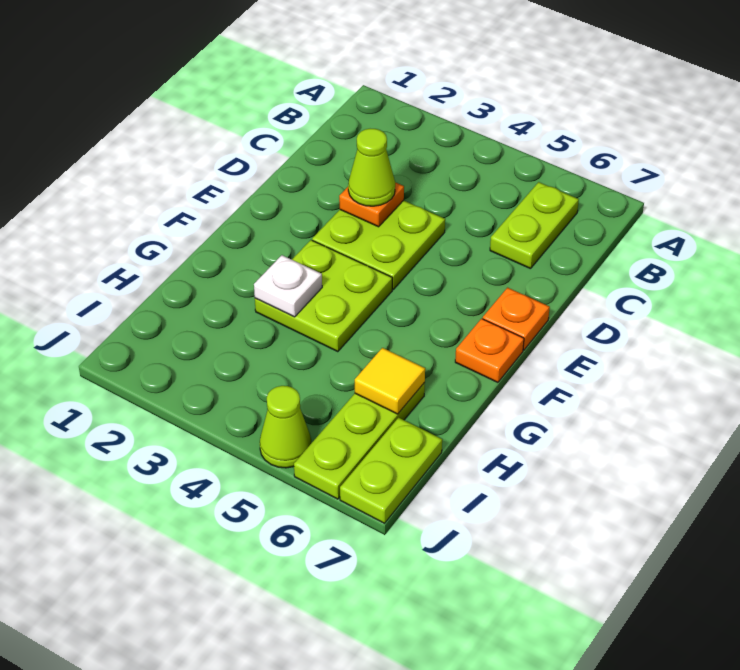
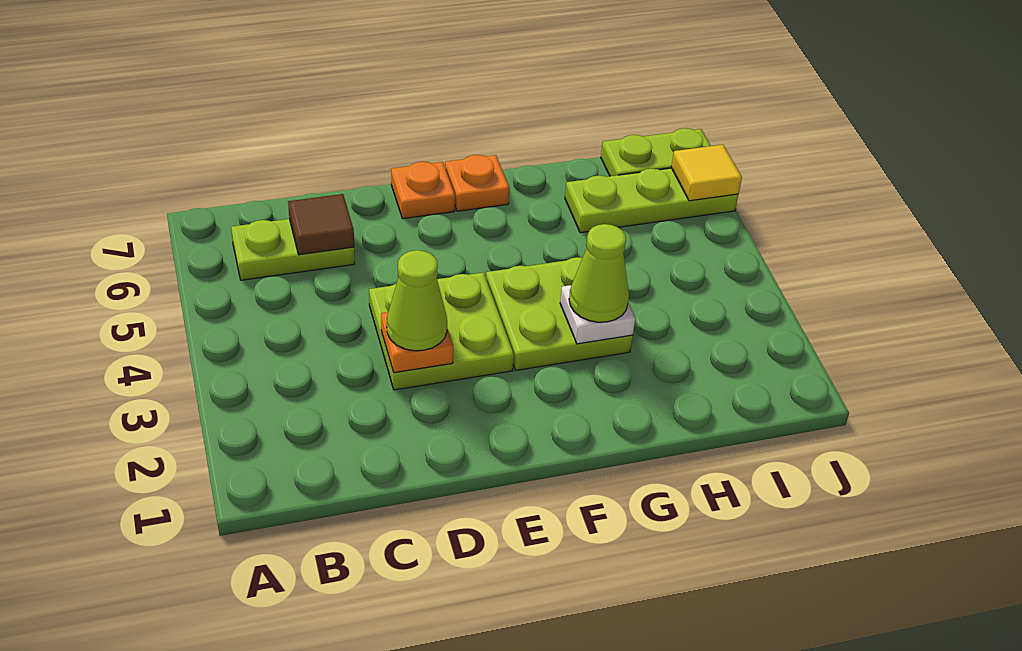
none -> brown tile C6 level 2
yellow tile H6 level 2 -> yellow tile J6 level 2
lime cone J5 level 1 -> lime cone G3 level 3

